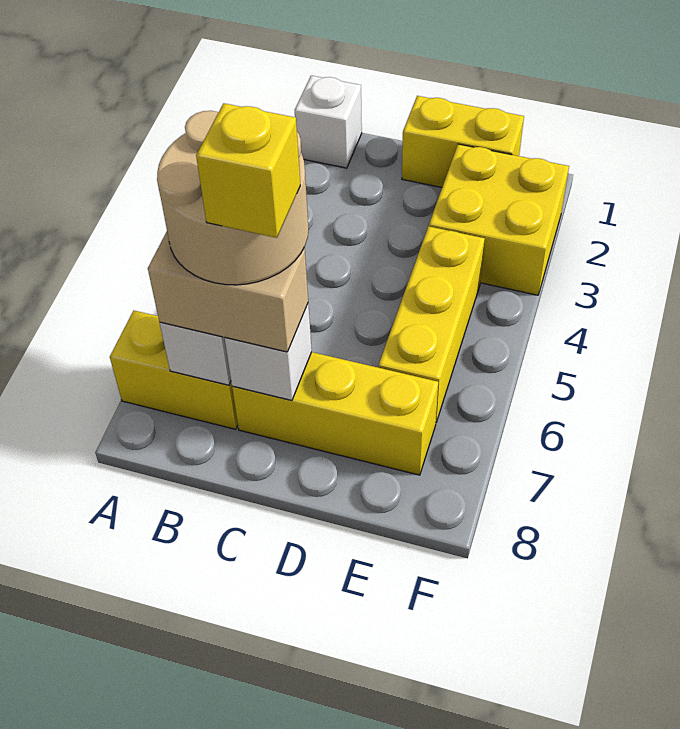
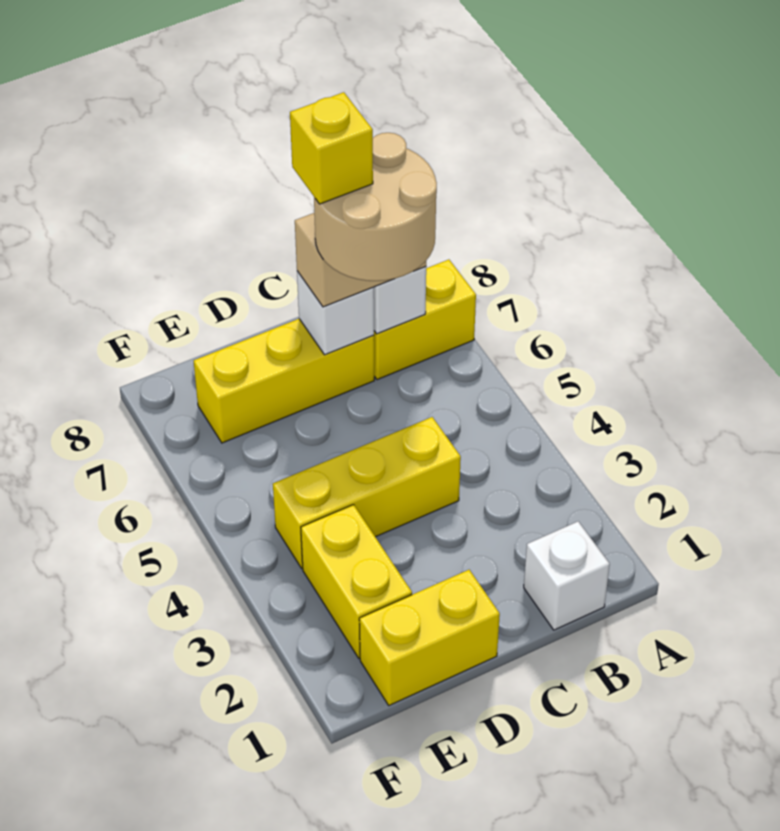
yellow brick E2:F3 level 1 -> yellow brick E2:E3 level 1
yellow brick E4:E6 level 1 -> yellow brick C4:E4 level 1

